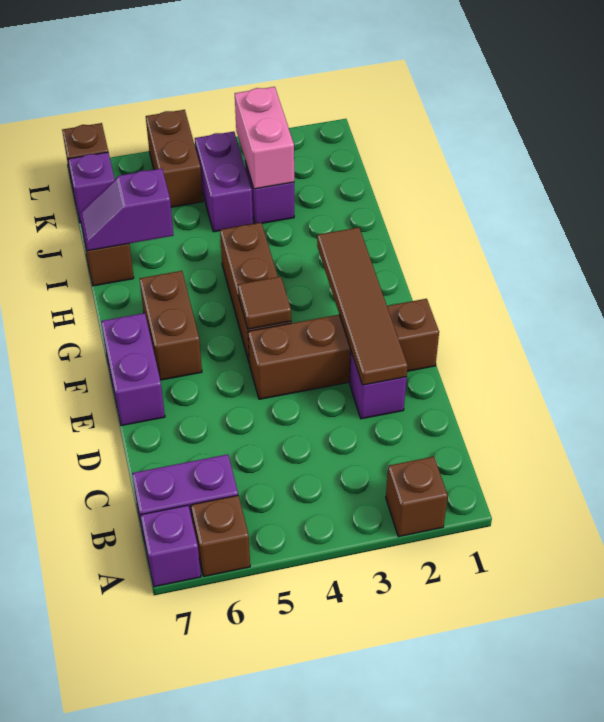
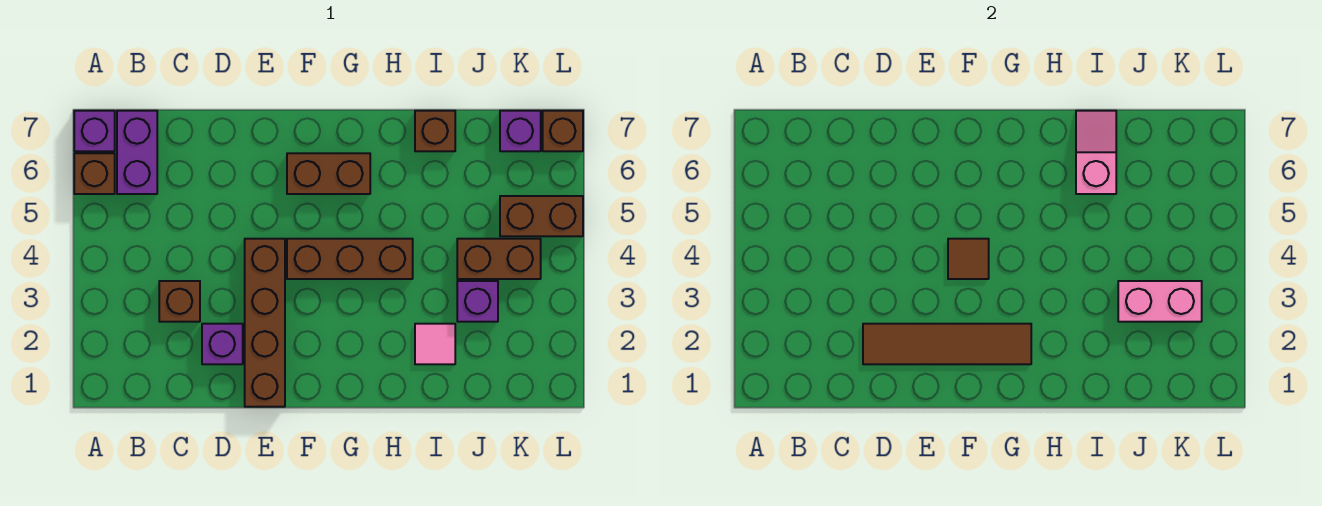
brown brick A2 level 1 -> brown brick C3 level 1
purple brick E7:F7 level 1 -> none
none -> pink tile I2 level 1
purple slope I6:I7 level 2 top 6 -> pink slope I6:I7 level 2 top 6
purple brick J4:K4 level 1 -> brown brick J4:K4 level 1

